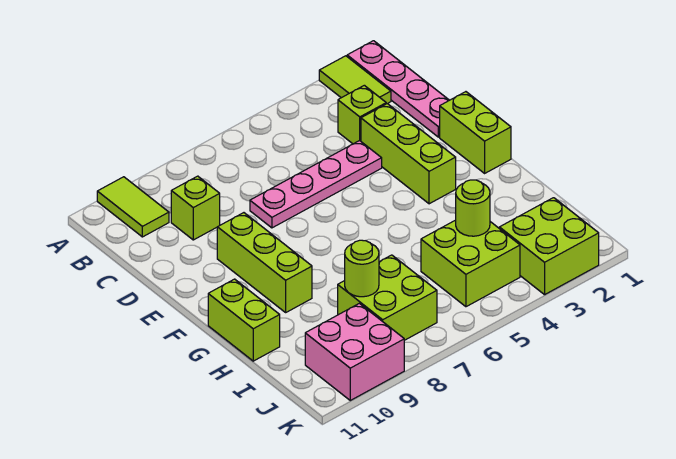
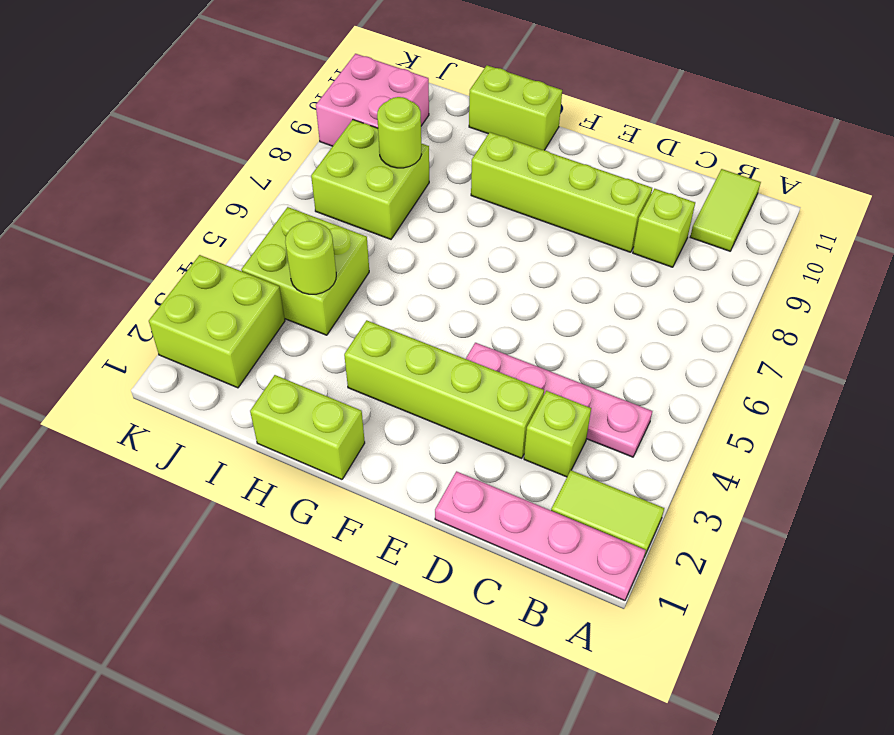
lime tile A10:B10 level 1 -> lime tile B10:B11 level 1
lime brick D3:F3 level 1 -> lime brick D3:G3 level 1
pink plate D4:D7 level 1 -> pink plate B4:E4 level 1
lime brick E1:F1 level 1 -> lime brick G1:H1 level 1
lime brick E9:G9 level 1 -> lime brick D9:G9 level 1

